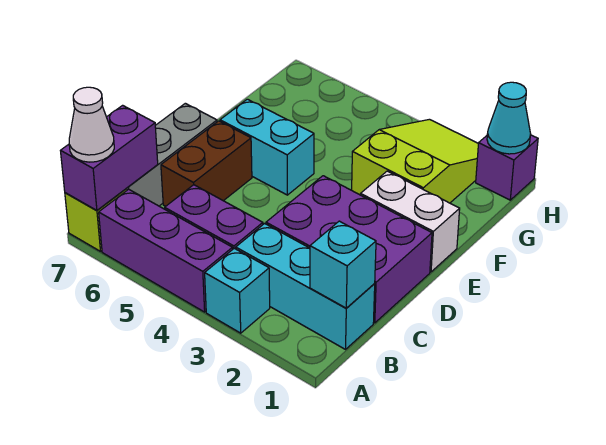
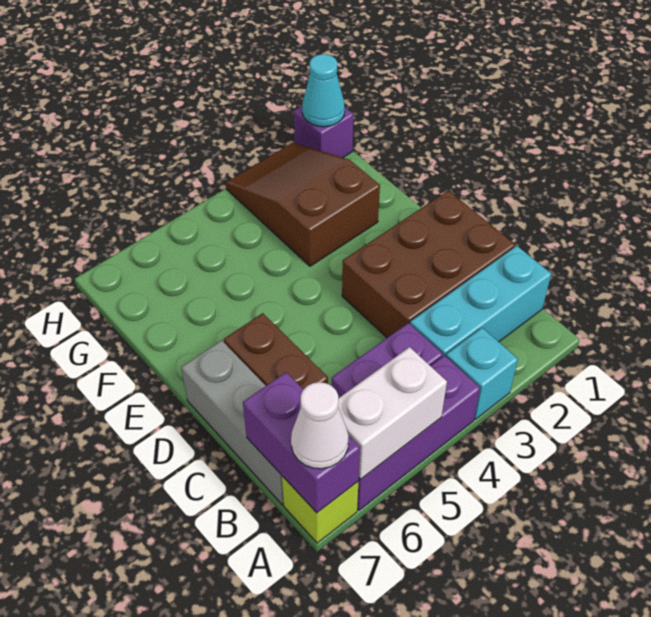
cyan brick B1 level 2 -> none
purple brick C1:D3 level 1 -> brown brick C1:D3 level 1
white brick E1:E2 level 1 -> white brick A5:A6 level 2
cyan brick E5:E6 level 1 -> none
lime slope F2:H3 level 1 top F -> brown slope F2:H3 level 1 top F

